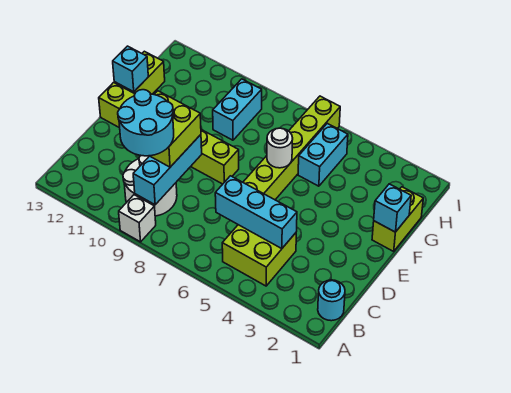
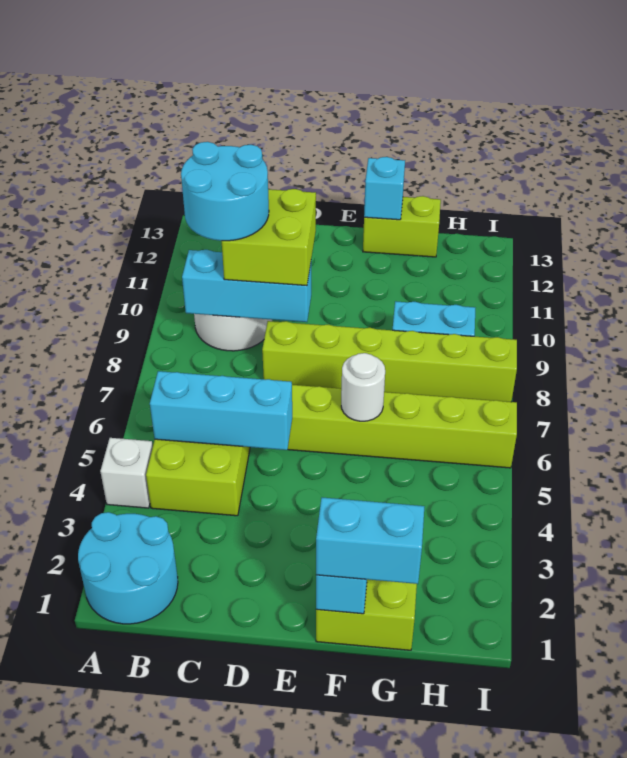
white brick A9 level 1 -> white brick A4 level 1
cyan round brick B1 level 1 -> cyan round brick A1:B2 level 1
cyan brick C4:C6 level 2 -> cyan brick B5:D5 level 2
lime brick E8:E13 level 1 -> lime brick D8:I8 level 1
cyan brick G5:H5 level 1 -> cyan brick F1:G1 level 3

